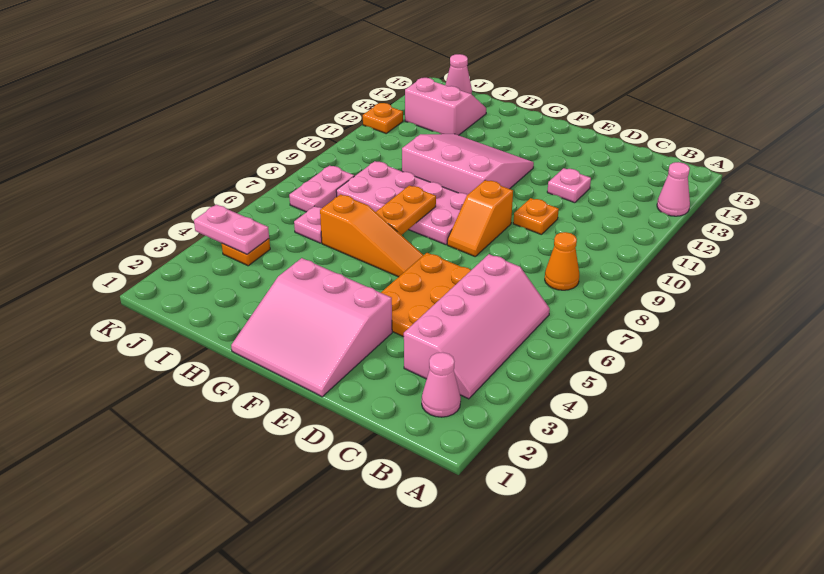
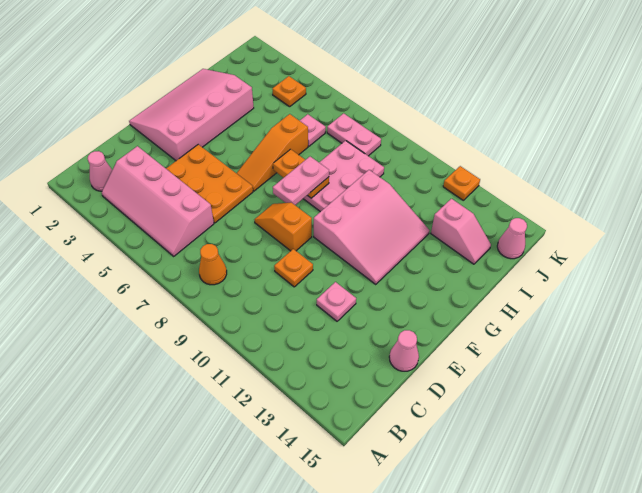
pink cone A13 level 1 -> pink cone D15 level 1
pink slope E1:G3 level 1 top 3 -> pink slope E1:H3 level 1 top 3
pink plate F8:I9 level 1 -> pink plate G8:I9 level 1
pink slope I13:J14 level 1 top 13 -> pink slope I13:I14 level 1 top 13
pink plate J4:K4 level 2 -> pink plate F8:G8 level 3

